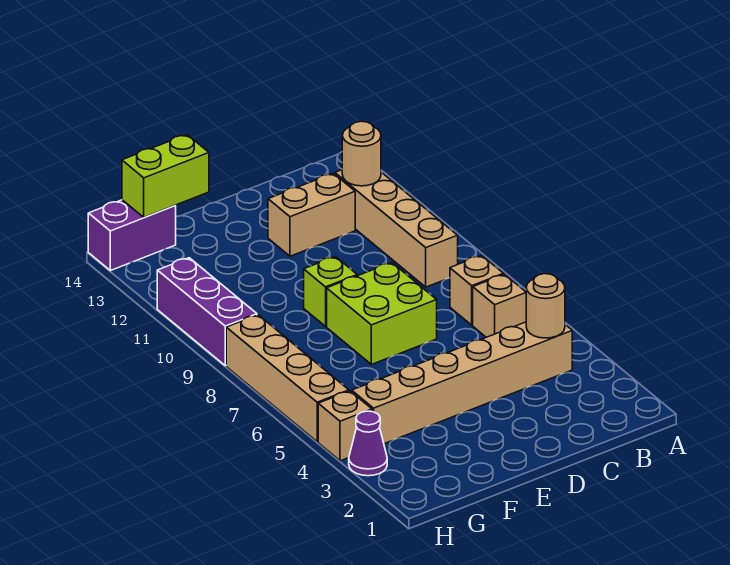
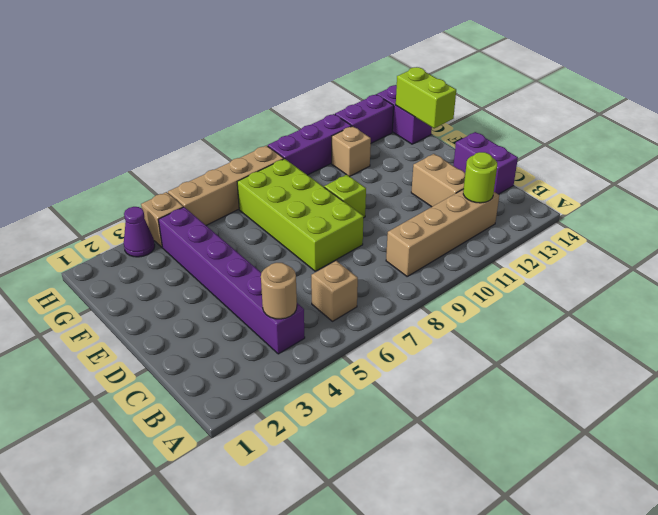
tan brick B4:G4 level 1 -> purple brick B4:G4 level 1
tan brick B7 level 1 -> tan brick G11 level 1
tan round brick B12 level 2 -> lime round brick B12 level 2
none -> purple brick C14:D14 level 1
lime brick D7:E8 level 1 -> lime brick D7:G8 level 1
none -> purple brick H12:H13 level 1

